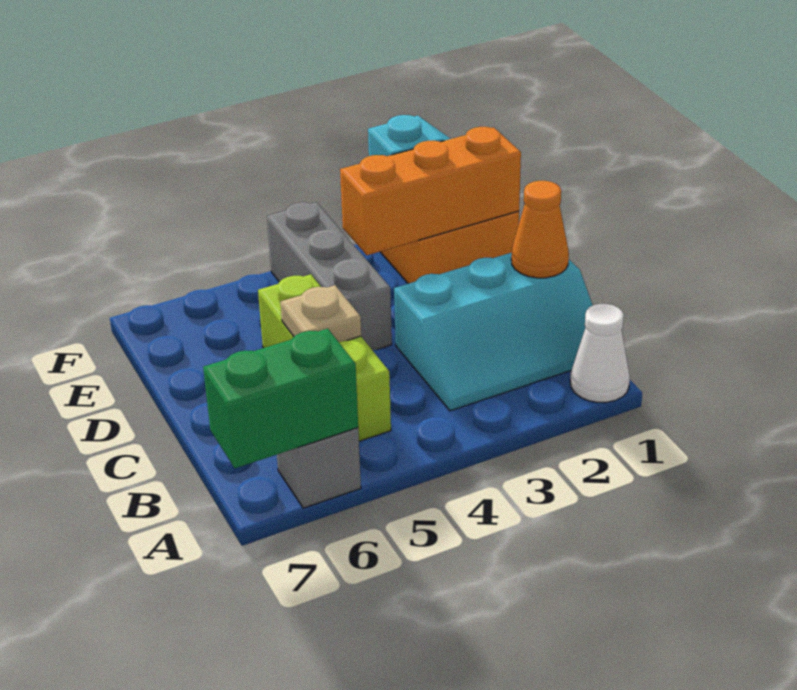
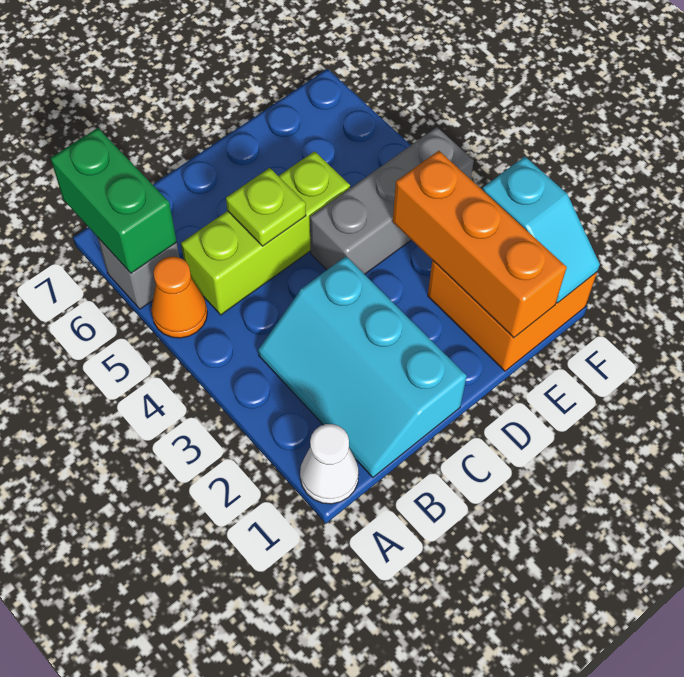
orange cone C1 level 2 -> orange cone A5 level 1
tan plate C5 level 2 -> lime plate C5 level 2

